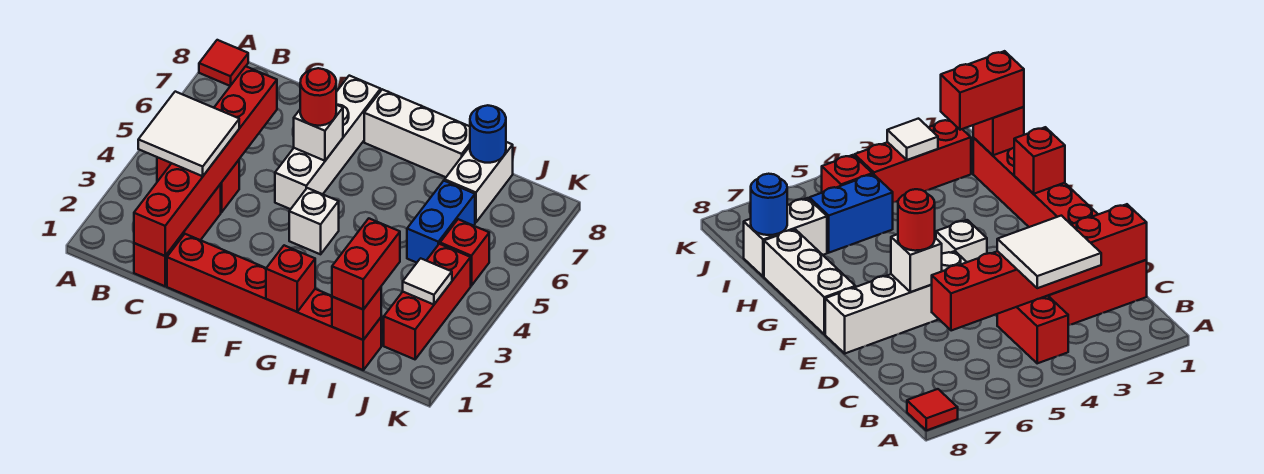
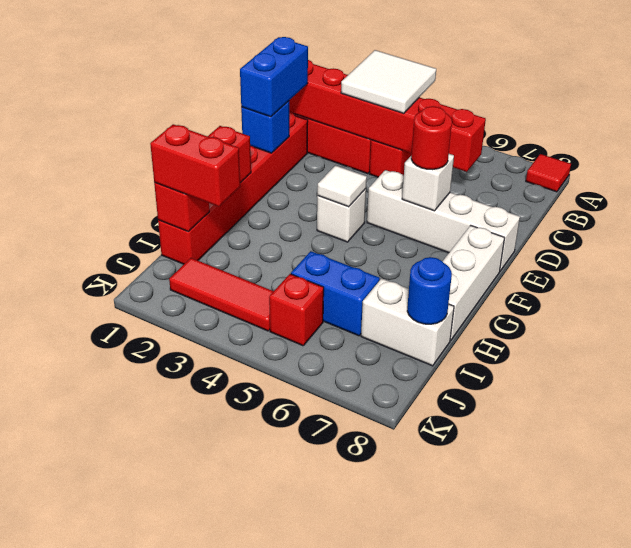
none -> blue brick D1:E1 level 3
none -> blue brick E1 level 2
red brick J2:J4 level 1 -> red tile J2:J4 level 1
white tile J3 level 2 -> white tile F4 level 2

